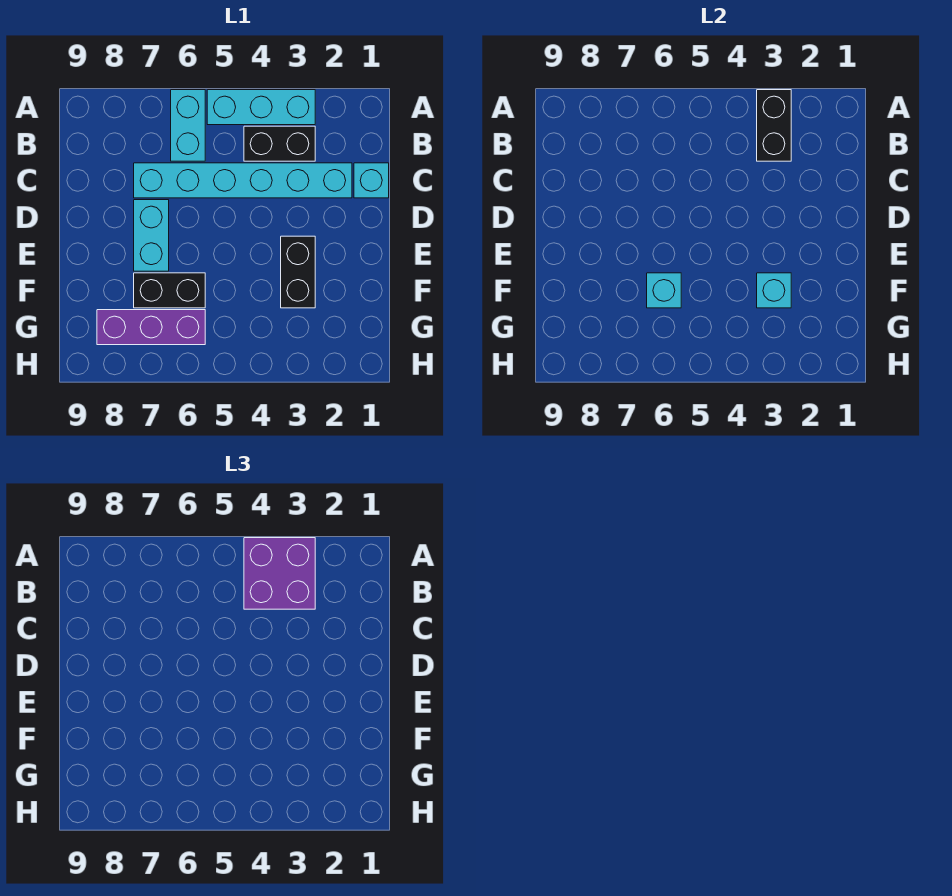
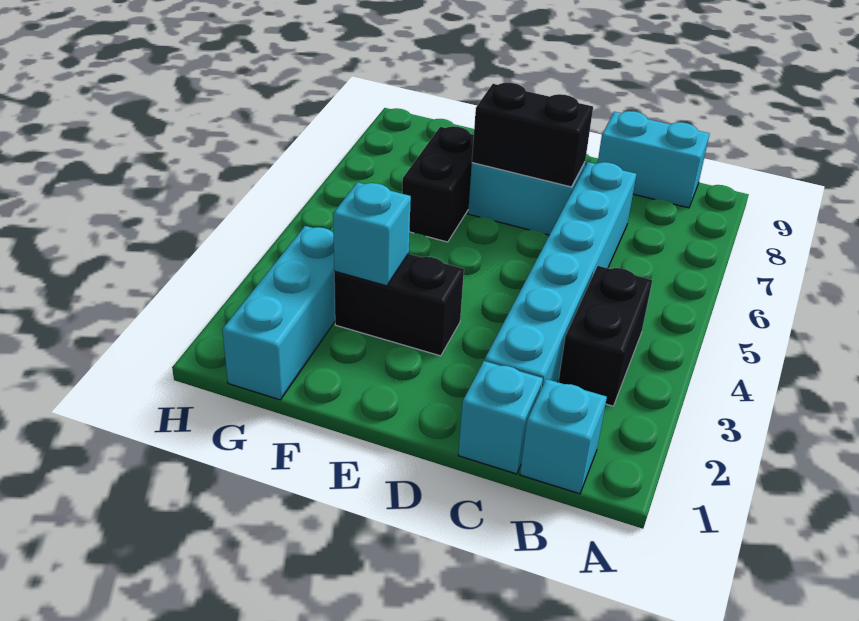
cyan brick A3:A5 level 1 -> cyan brick G1:G3 level 1
black brick A3:B3 level 2 -> black brick D7:E7 level 2
purple brick A3:B4 level 3 -> none
cyan brick A6:B6 level 1 -> cyan brick B9:C9 level 1
cyan brick F6 level 2 -> cyan brick B1 level 1
purple brick G6:G8 level 1 -> none

